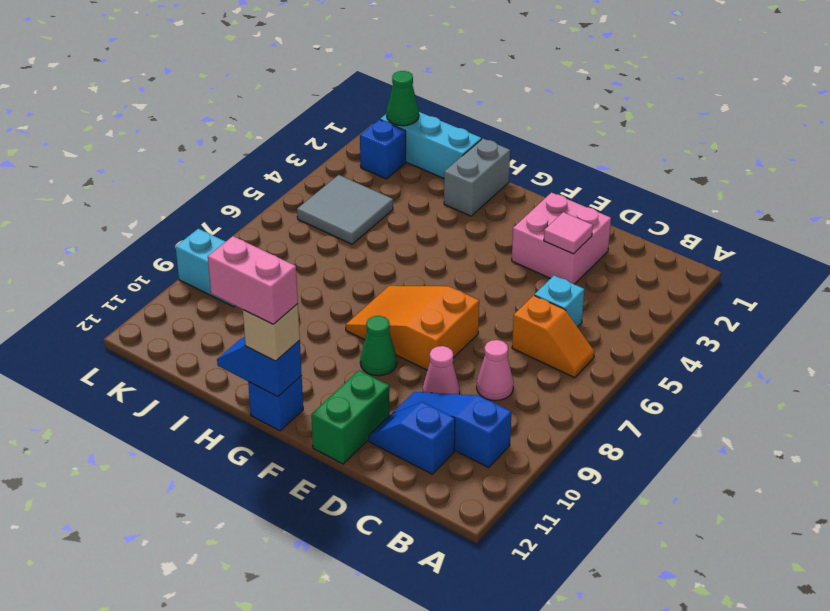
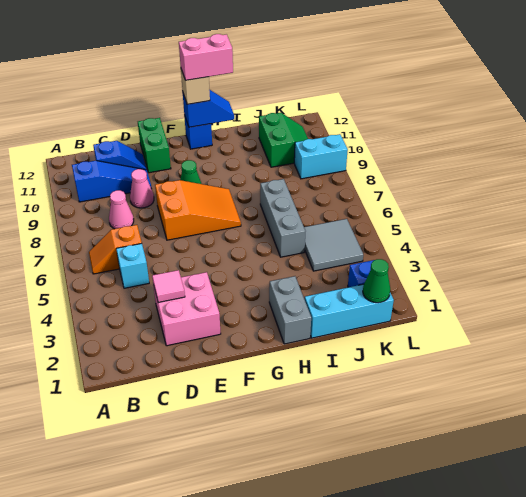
none -> grey brick I5:I7 level 1
none -> green slope J10:K11 level 1 top J

